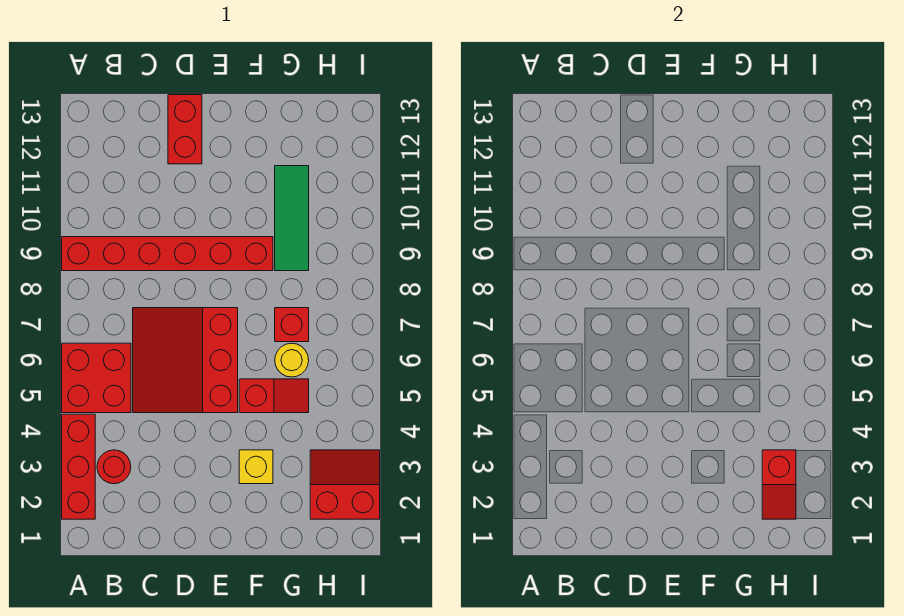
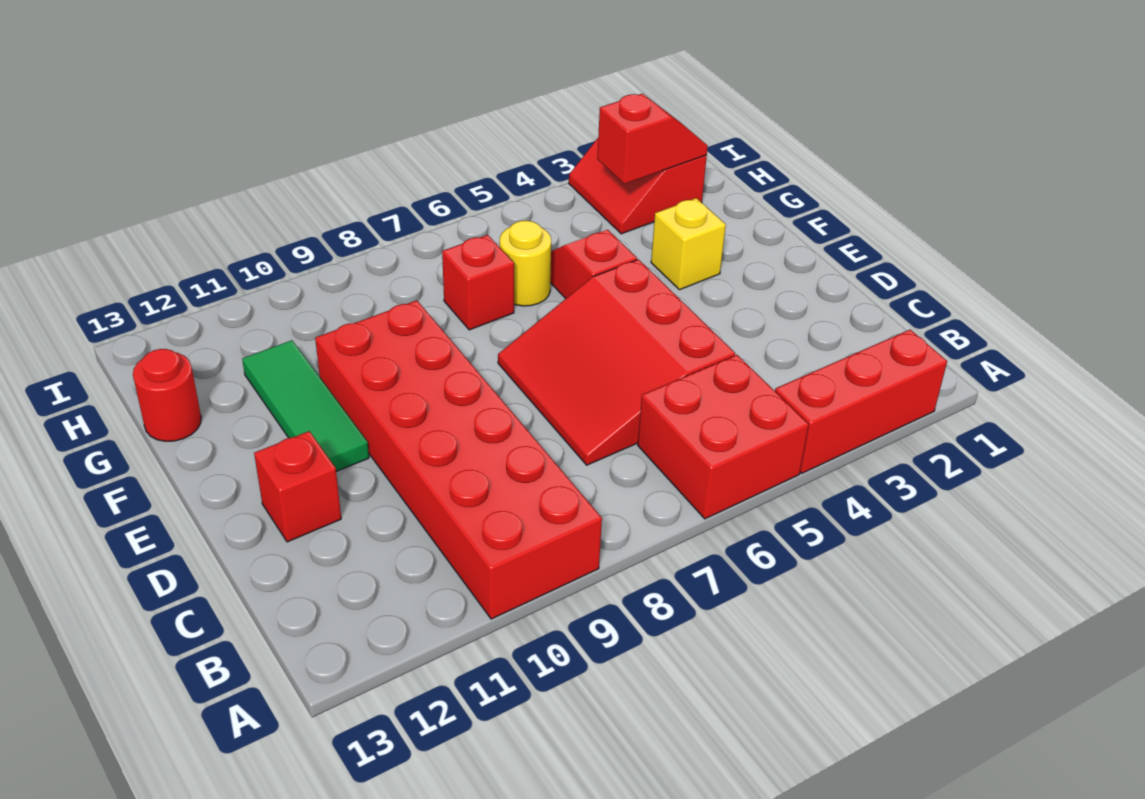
red brick A9:F9 level 1 -> red brick A9:F10 level 1
red round brick B3 level 1 -> red round brick G13 level 1
red slope C5:E7 level 1 top E -> red slope C5:E7 level 1 top 5
red brick D12:D13 level 1 -> red brick D12 level 1
green tile G9:G11 level 1 -> green tile E11:G11 level 1

